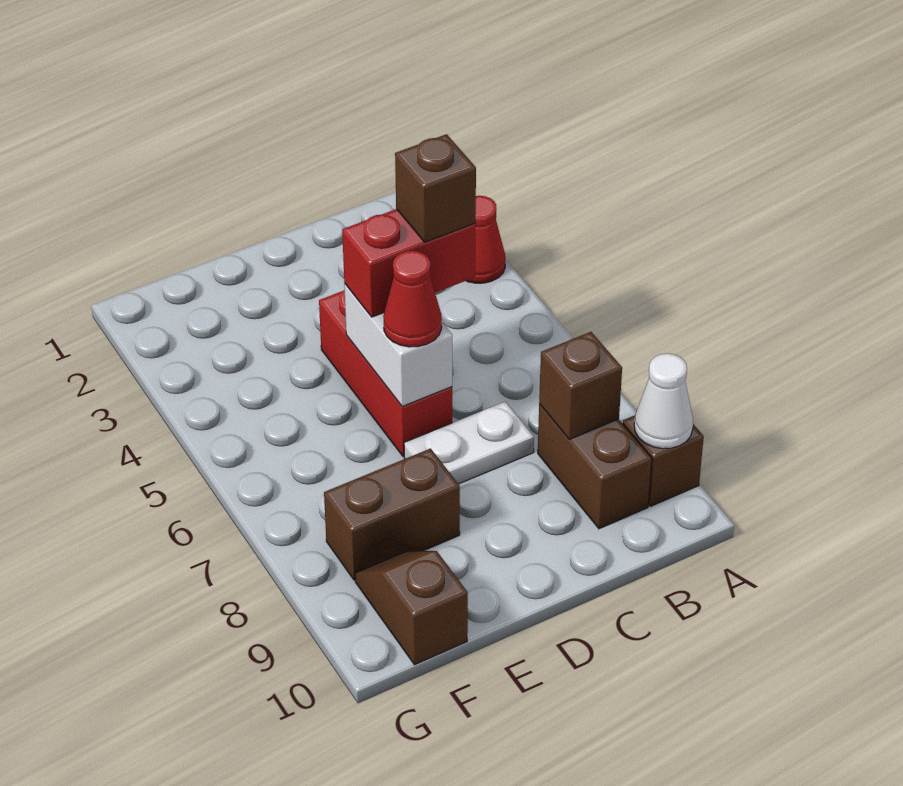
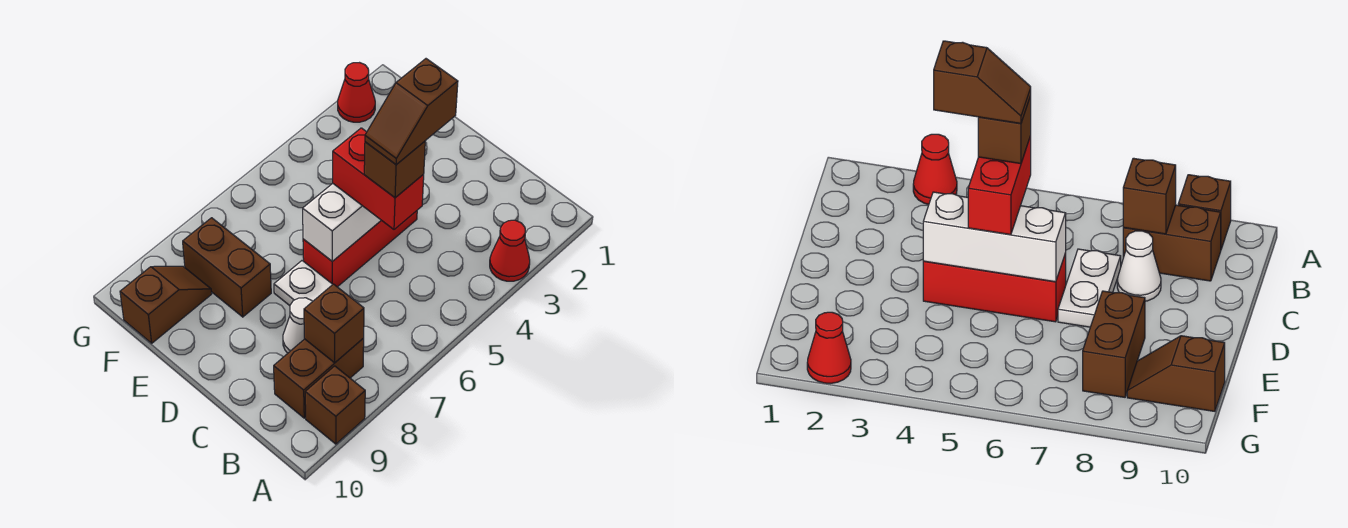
white cone A9 level 2 -> white cone C8 level 1
none -> brown slope C4:C5 level 5 top 4
white brick D5:D6 level 2 -> white brick D4:D6 level 2
red cone D6 level 3 -> red cone G2 level 1

